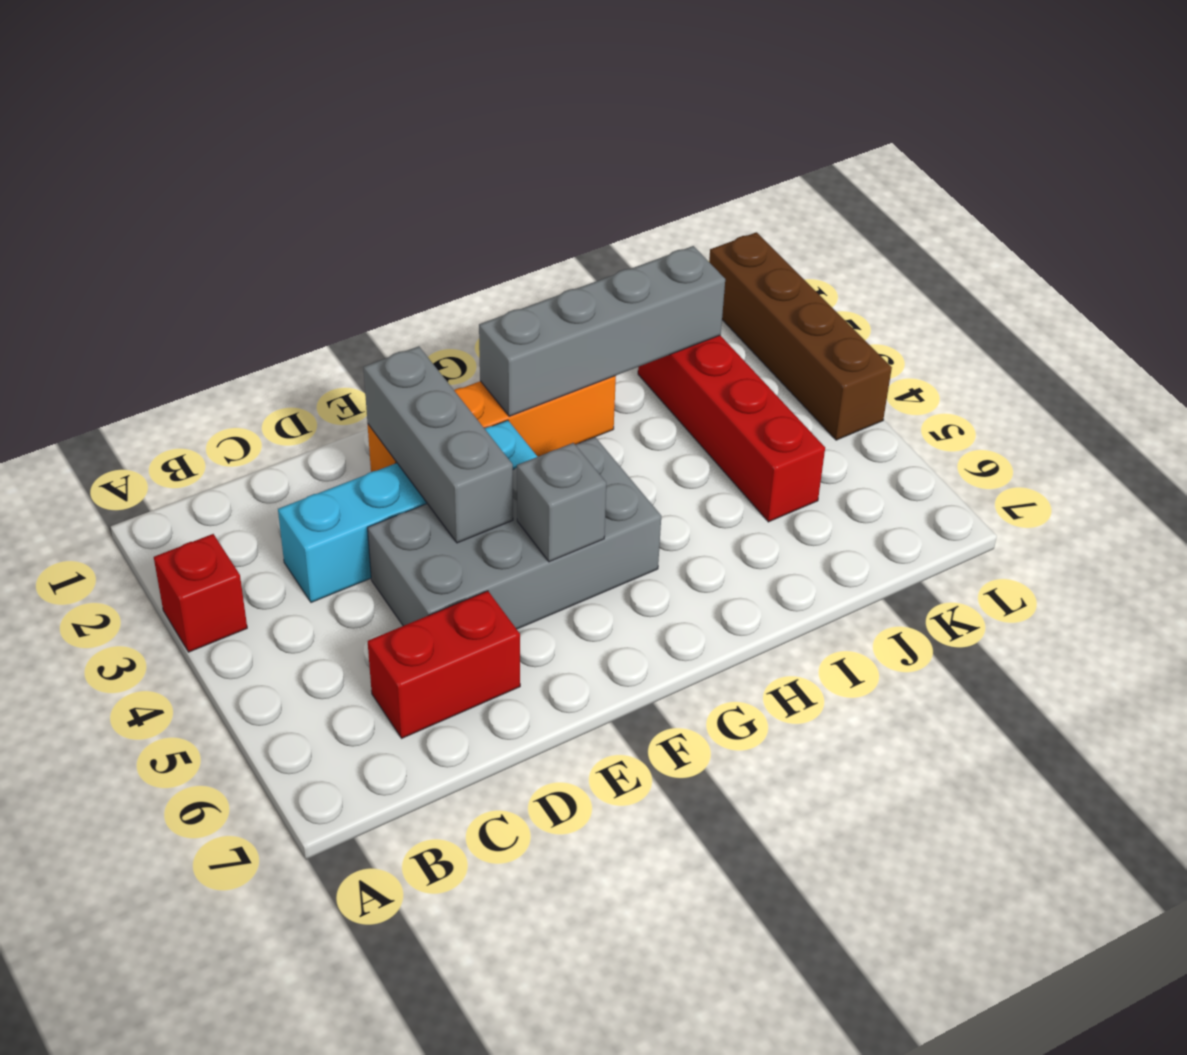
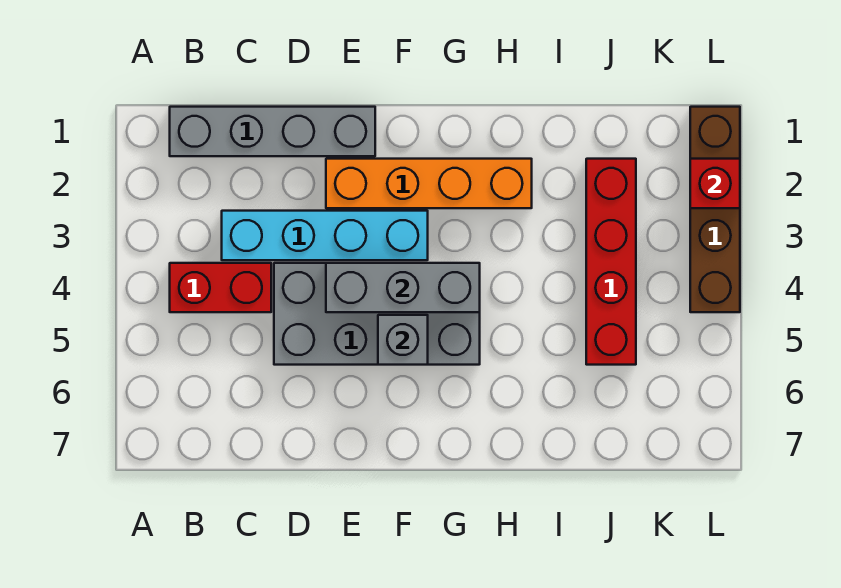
red brick A3 level 1 -> red brick L2 level 2
red brick C6:D6 level 1 -> red brick B4:C4 level 1
grey brick E2:E4 level 2 -> grey brick E4:G4 level 2
grey brick G2:J2 level 2 -> grey brick B1:E1 level 1

